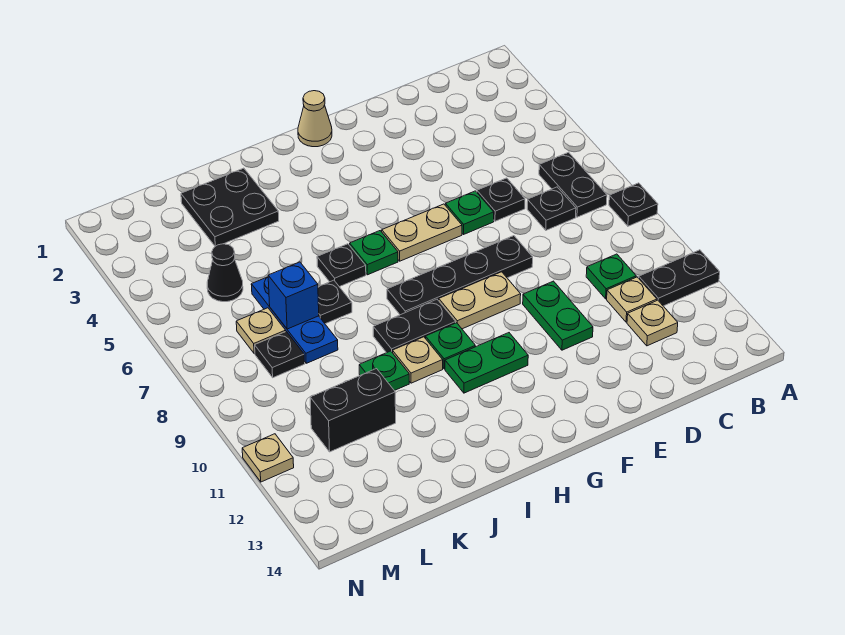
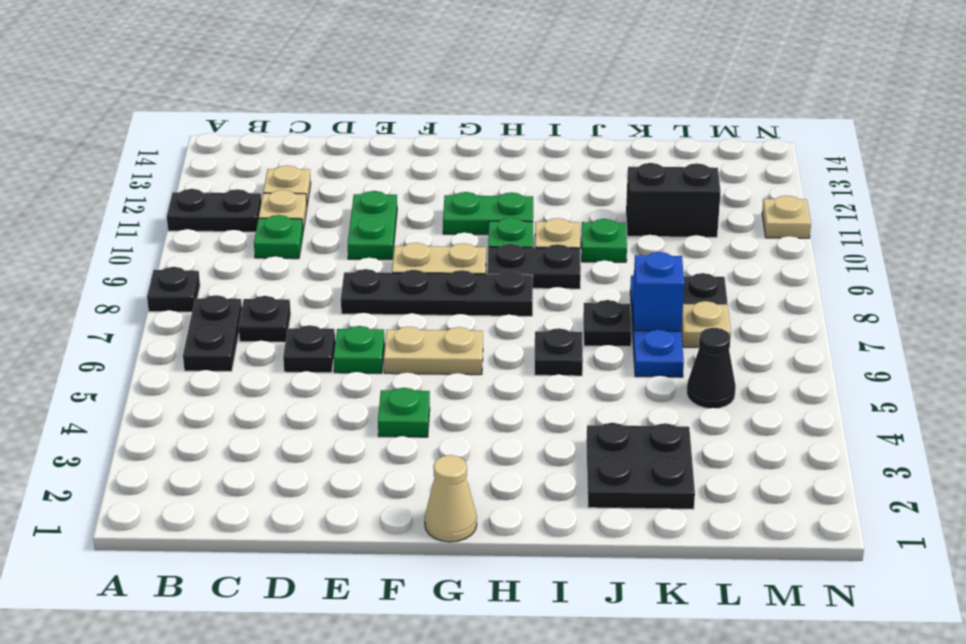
green plate H6 level 1 -> green plate F4 level 1

